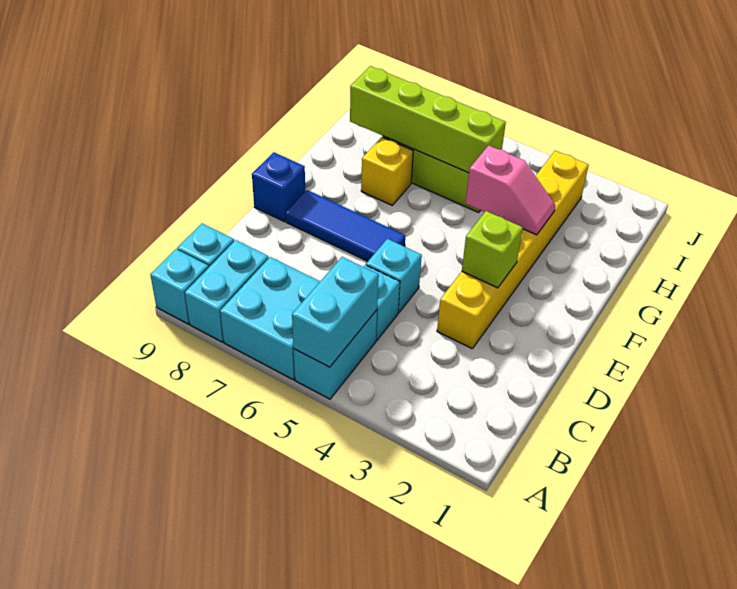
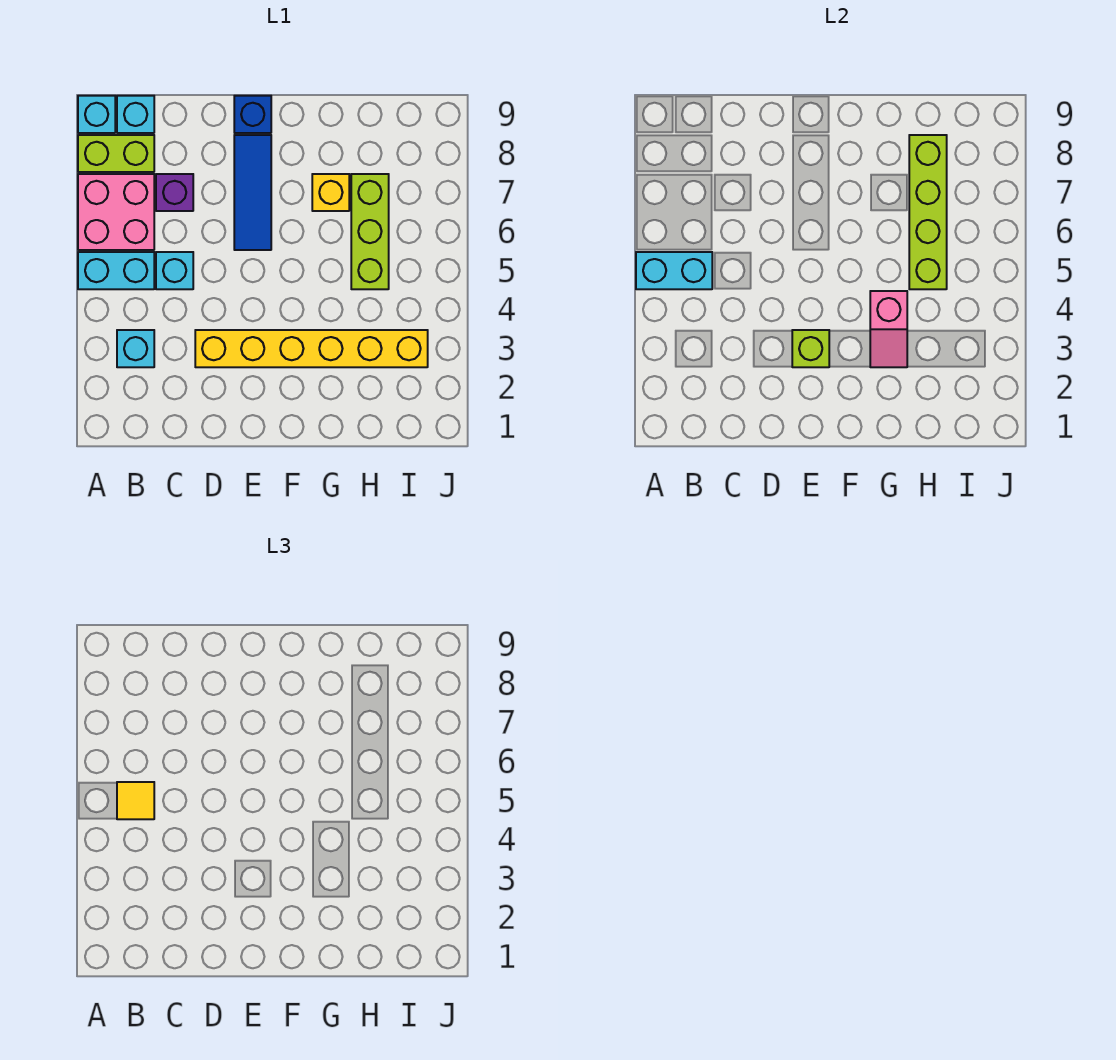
cyan brick A6:B7 level 1 -> pink brick A6:B7 level 1
cyan brick A8:B8 level 1 -> lime brick A8:B8 level 1
none -> yellow tile B5 level 3
none -> purple brick C7 level 1
cyan brick D5 level 1 -> cyan brick B3 level 1

